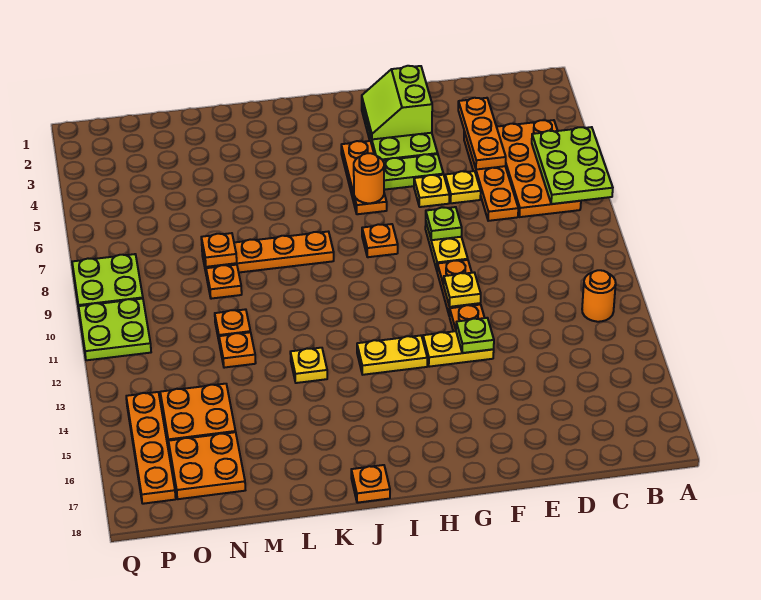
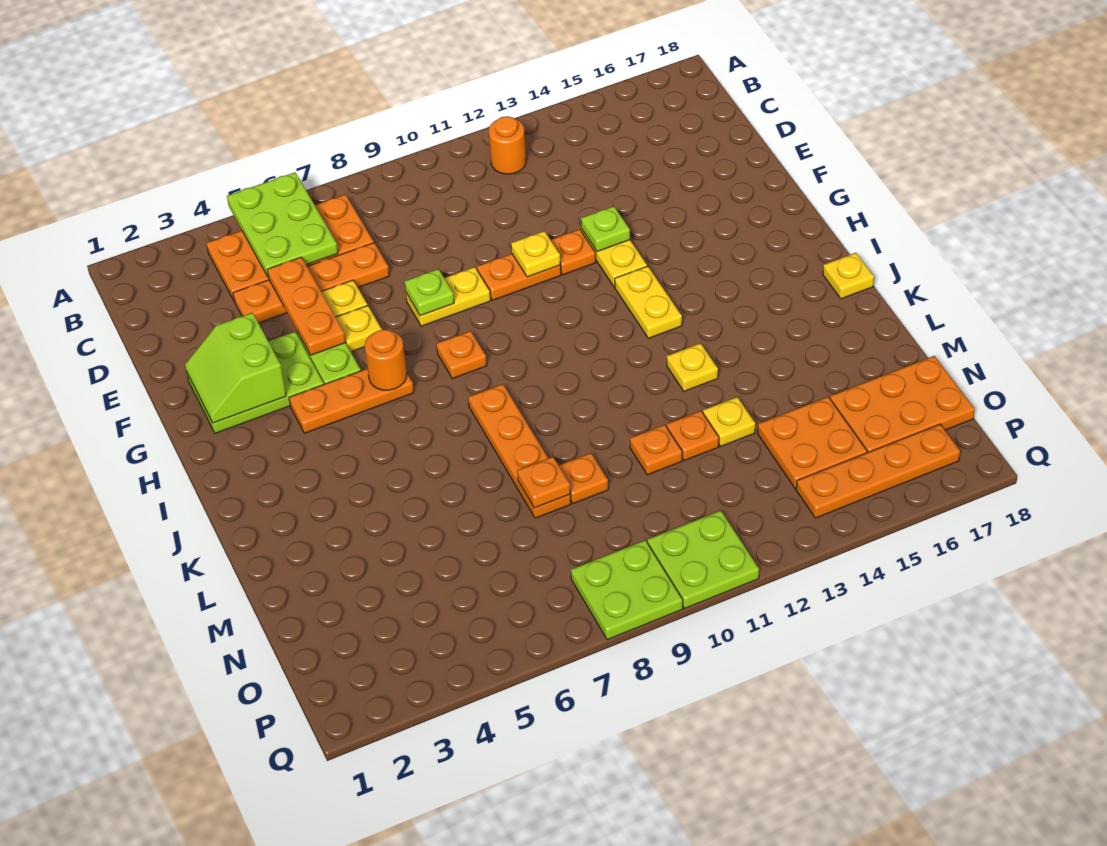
lime plate A5:B7 level 2 -> lime plate A5:C6 level 2
orange plate D3:D5 level 2 -> orange plate D5:F5 level 2
lime slope F2:G3 level 2 top F -> lime slope F2:G3 level 2 top 3
orange plate J18 level 1 -> yellow plate J18 level 1
none -> yellow plate M13 level 1
orange plate N16:O17 level 1 -> orange plate N16:O18 level 1

